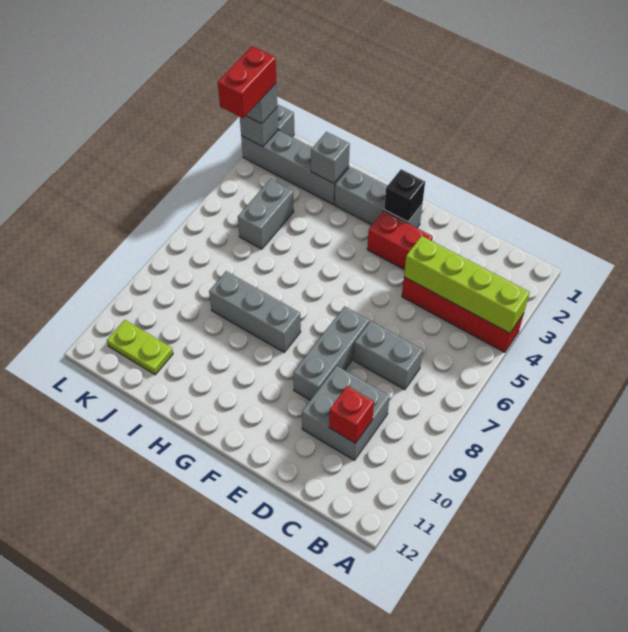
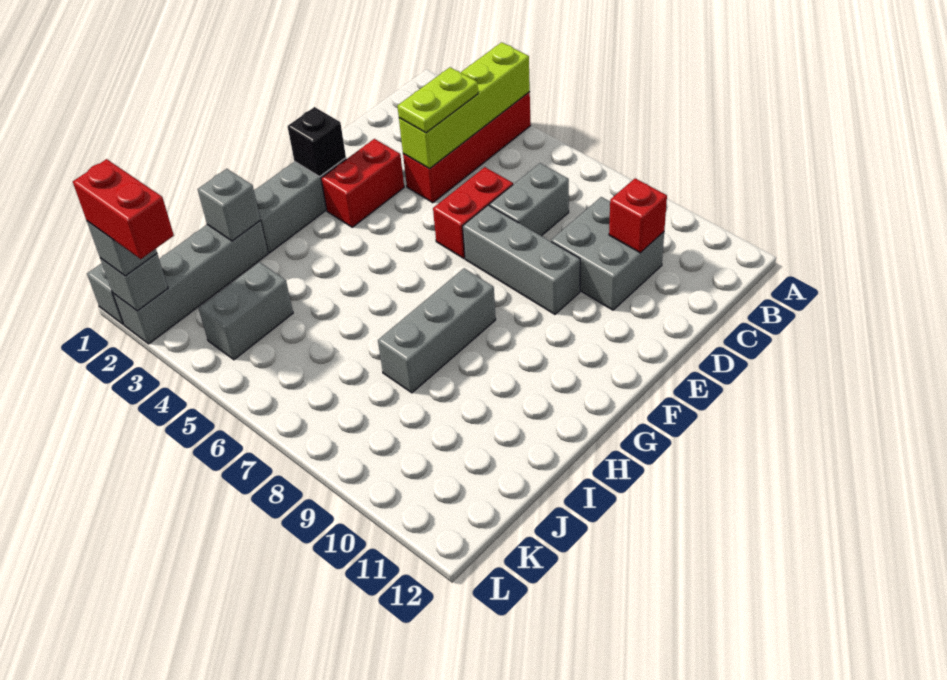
none -> red brick D6:E6 level 1
grey brick J4:J5 level 1 -> grey brick J4:K4 level 1
lime plate J11:K11 level 1 -> lime plate C4:D4 level 3

